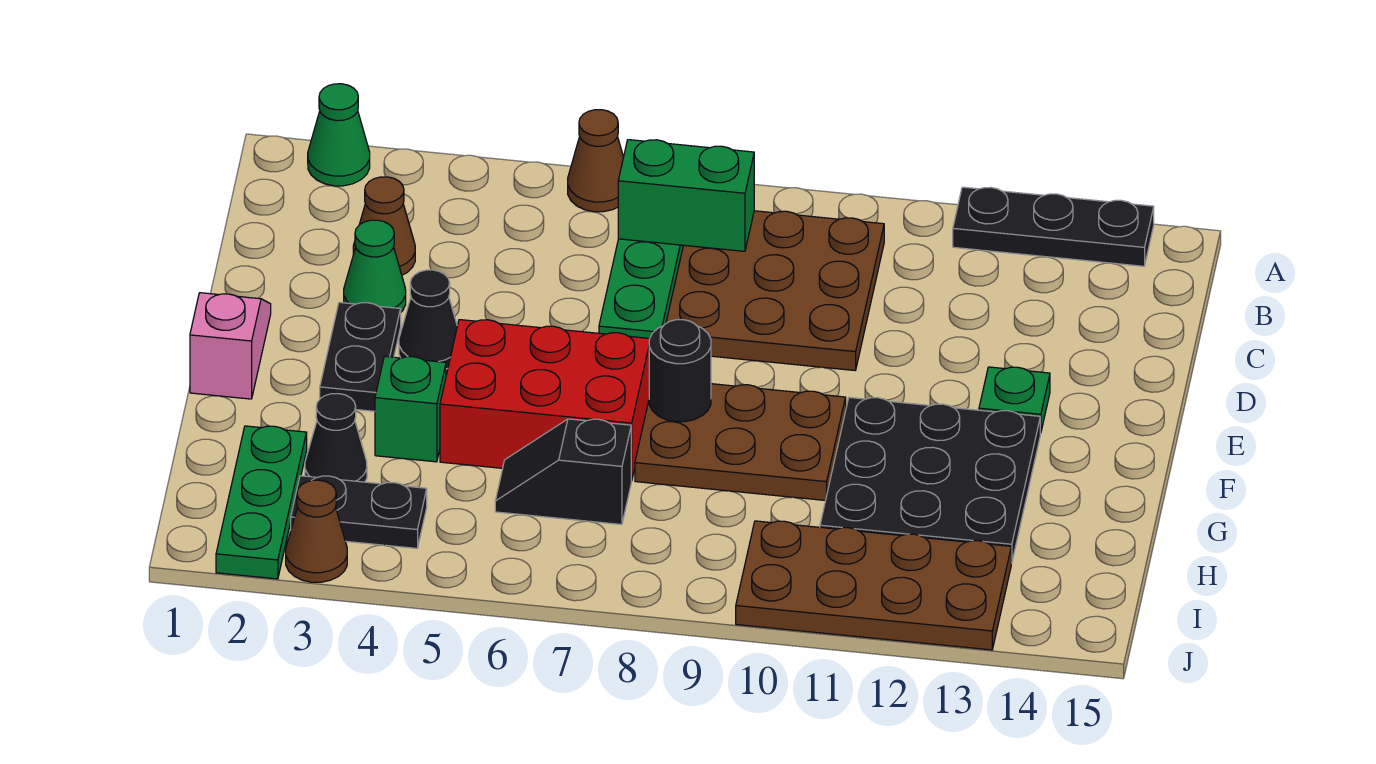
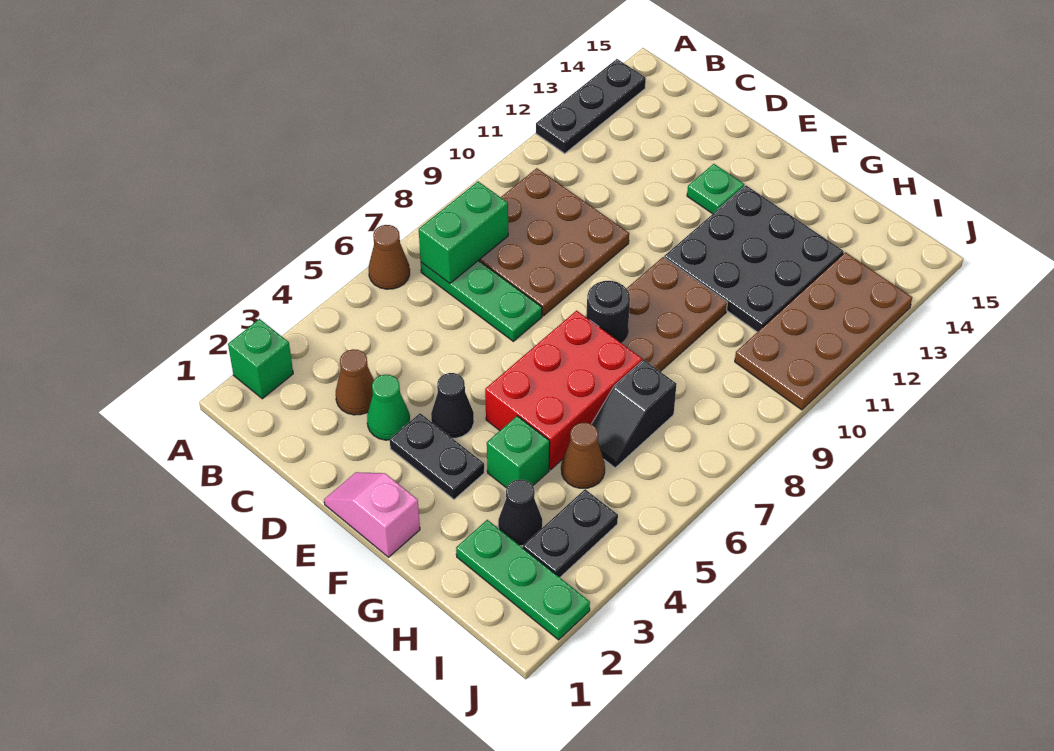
green cone A2 level 1 -> green brick A2 level 1
brown cone J3 level 1 -> brown cone H5 level 1

